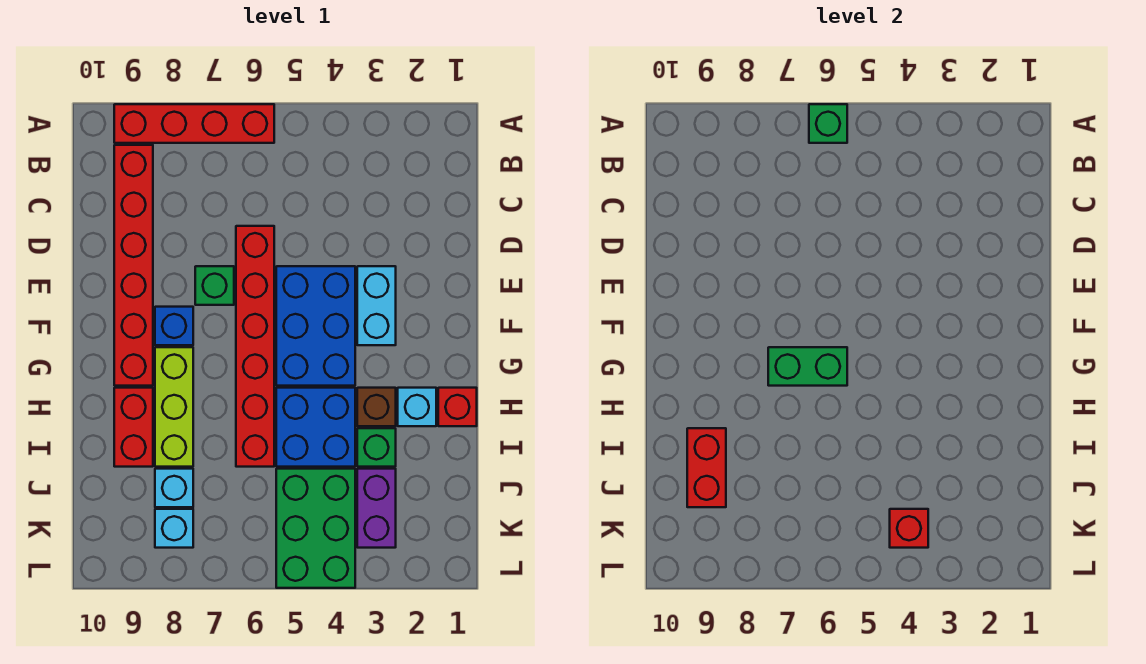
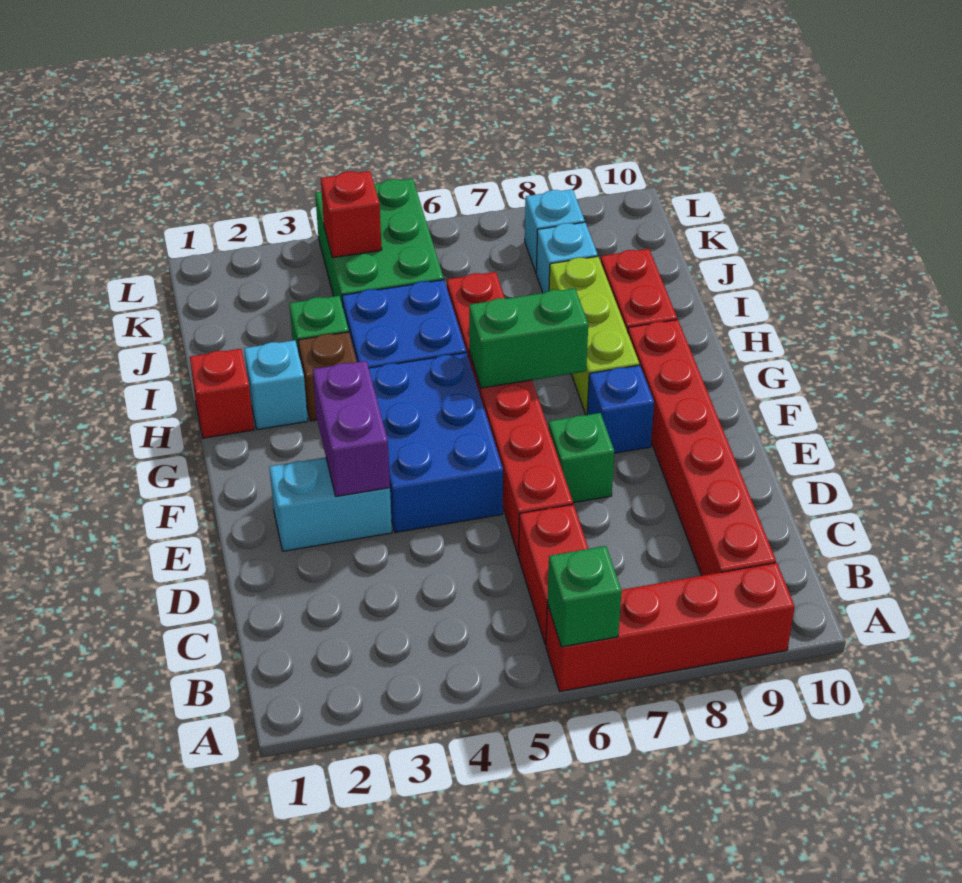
cyan brick E3:F3 level 1 -> cyan brick E2:E3 level 1
red brick I9:J9 level 2 -> red brick B6:C6 level 1
purple brick J3:K3 level 1 -> purple brick E3:F3 level 2

